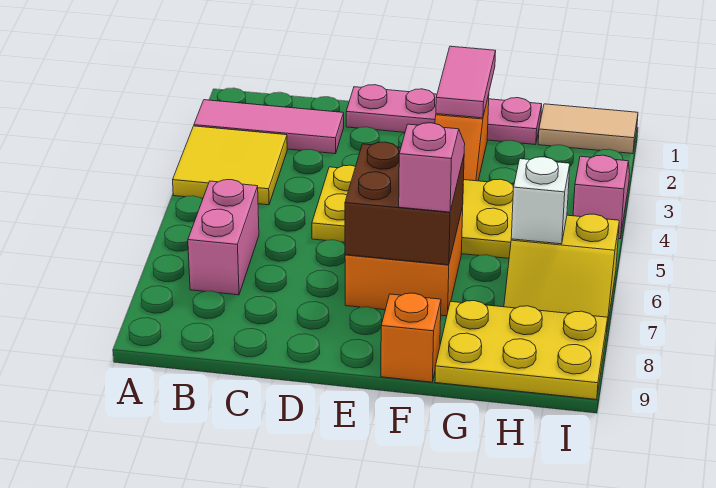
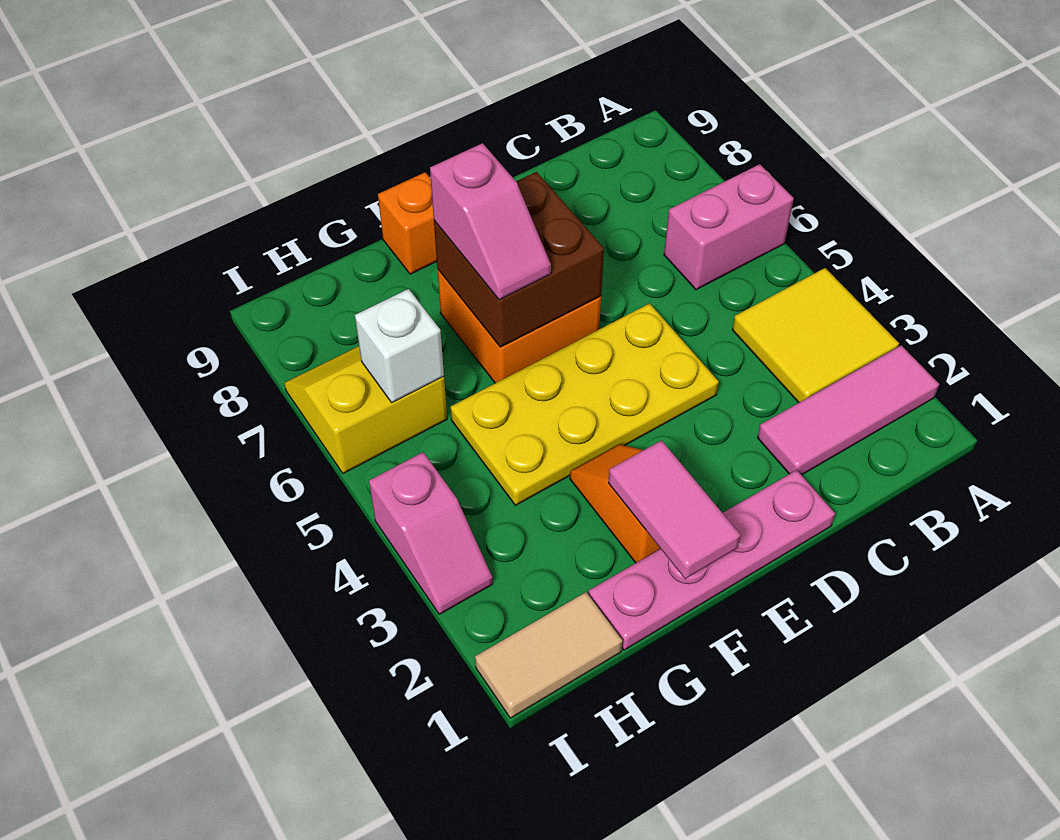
pink brick B6:B7 level 1 -> pink brick A6:B6 level 1
yellow plate G8:I9 level 1 -> none

